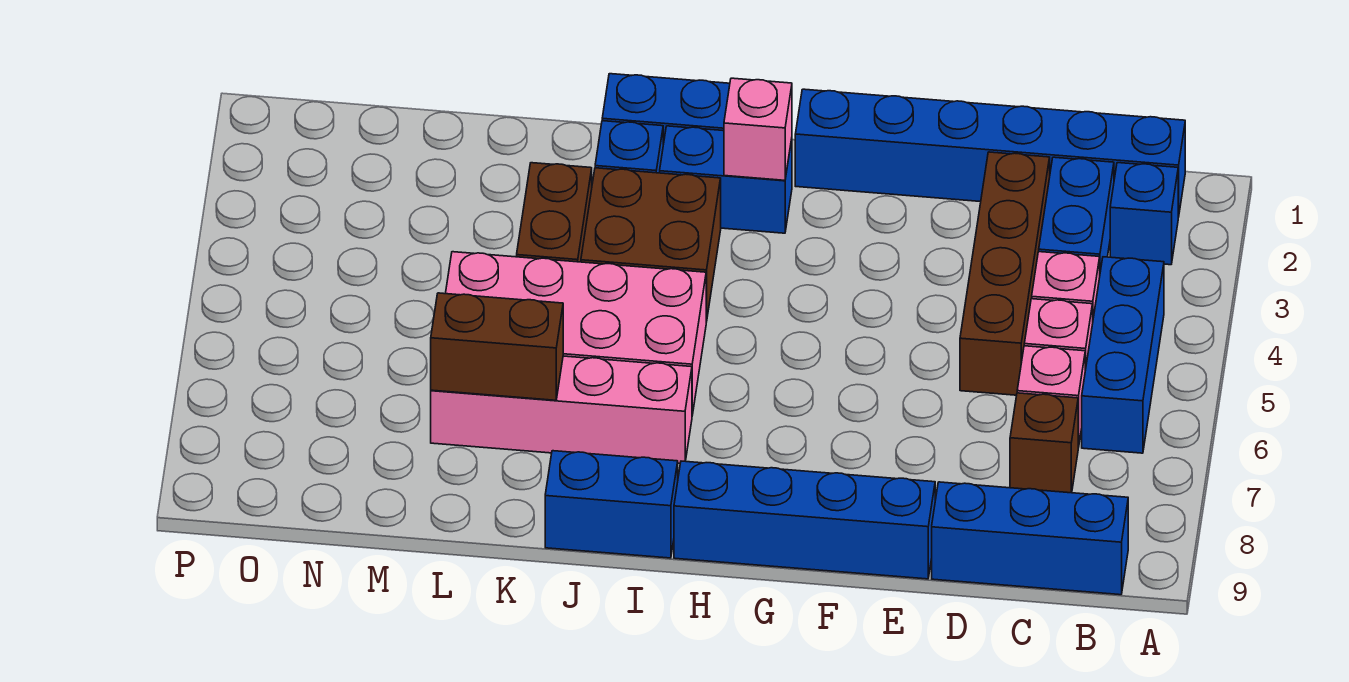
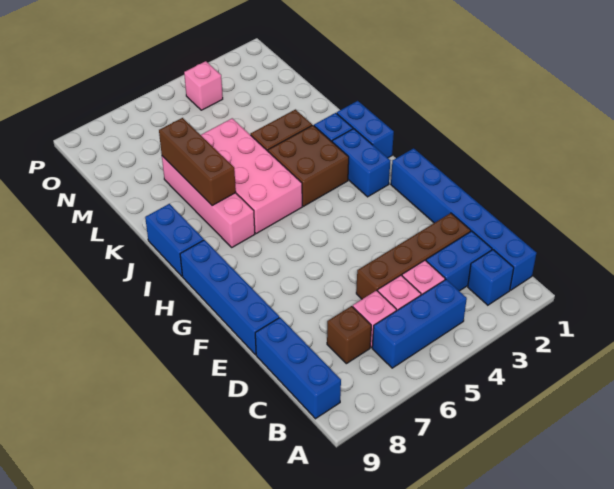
pink brick H2 level 2 -> pink brick O4 level 1
brown brick K7:L7 level 2 -> brown brick J7:L7 level 2

